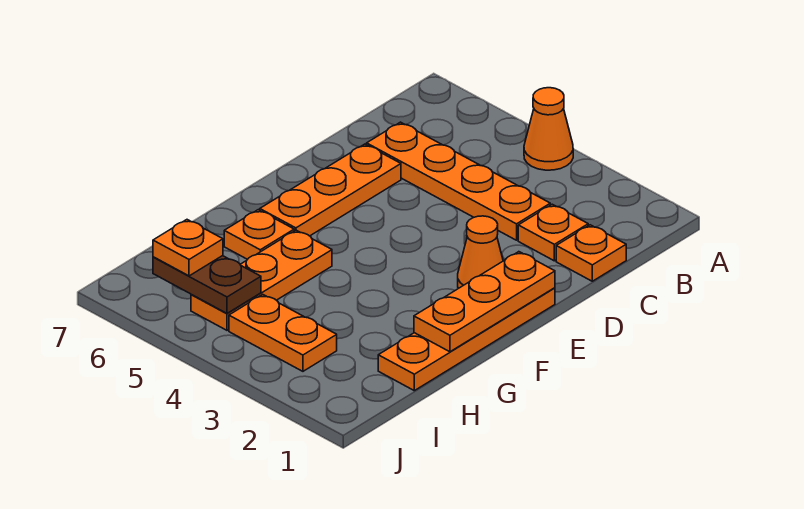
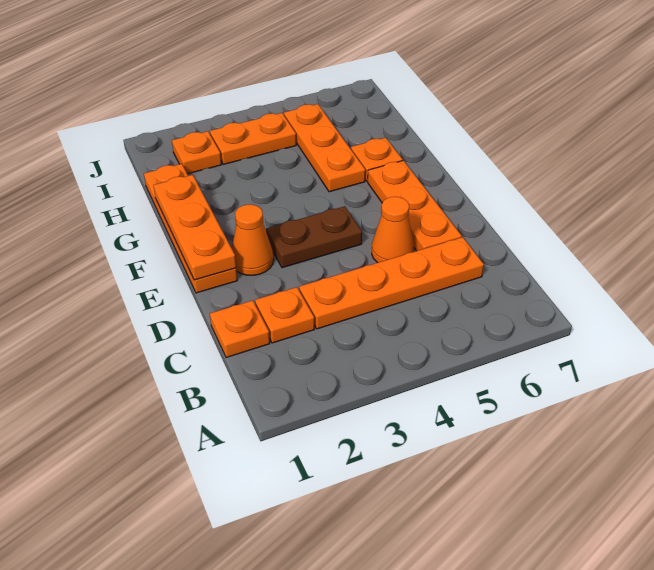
orange cone A4 level 1 -> orange cone D5 level 1
brown plate I5:I6 level 2 -> brown plate E3:E4 level 1
orange plate I6 level 3 -> orange plate I2 level 1

